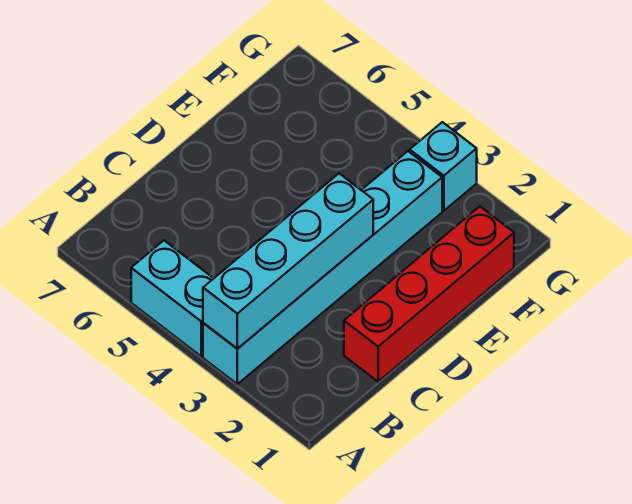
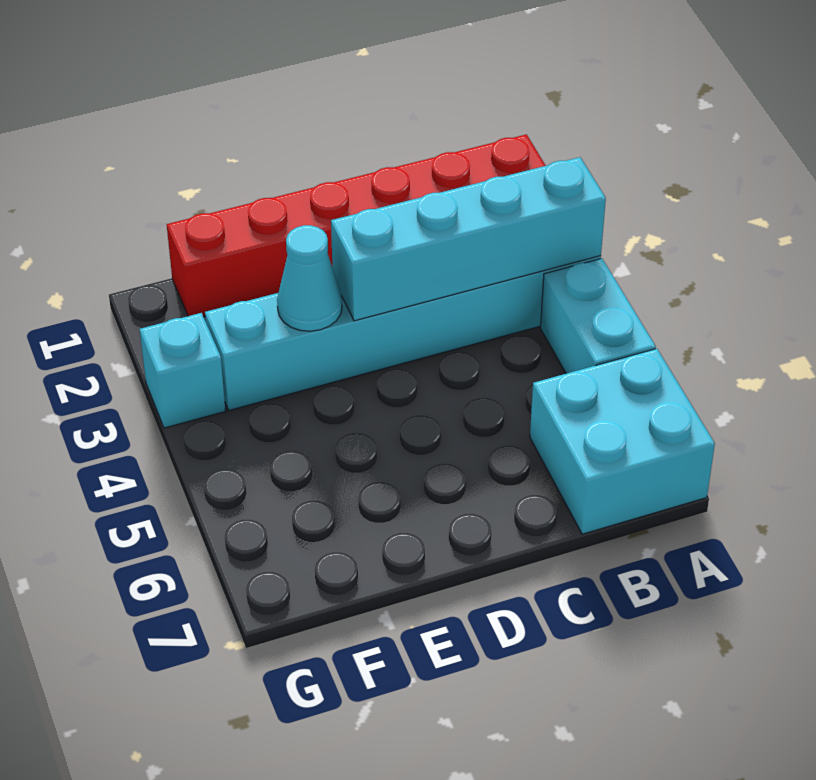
none -> cyan brick A6:B7 level 1
red brick C1:F1 level 1 -> red brick A1:F1 level 1
none -> cyan cone E3 level 2

